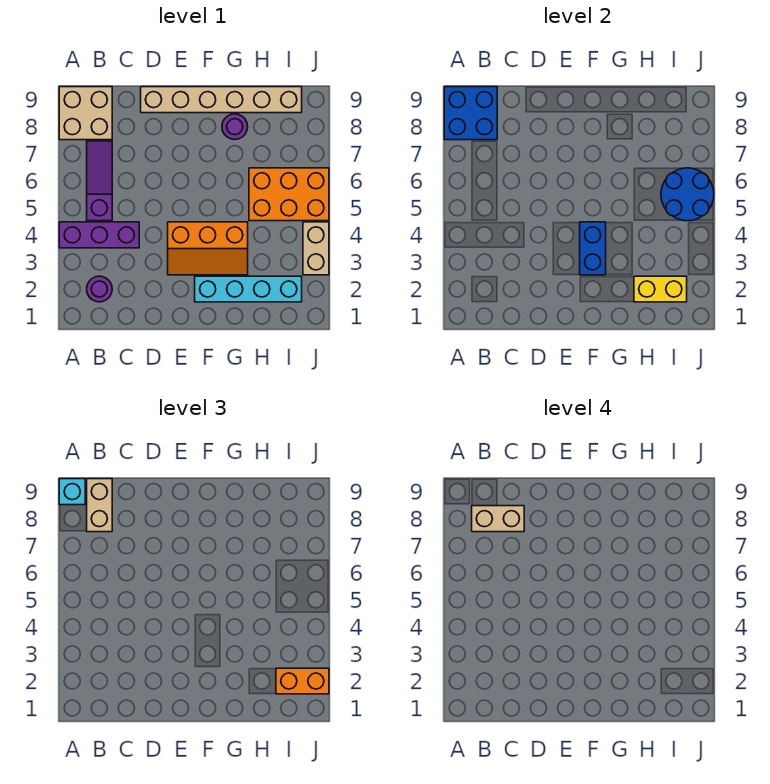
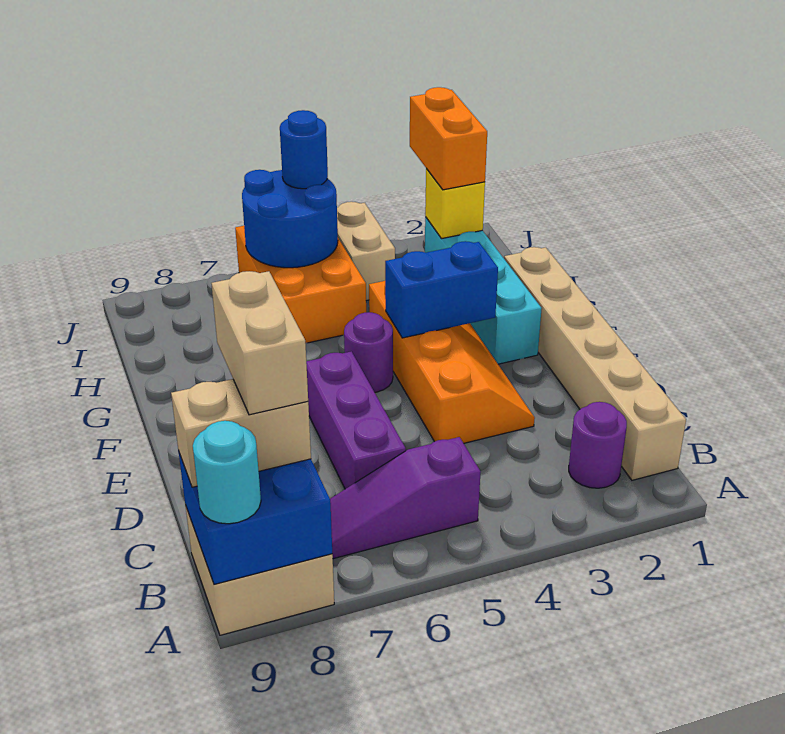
purple brick A4:C4 level 1 -> purple brick C6:E6 level 1
cyan brick A9 level 3 -> cyan round brick A9 level 3
tan brick D9:I9 level 1 -> tan brick B1:G1 level 1
orange slope E3:G4 level 1 top 4 -> orange slope D3:G4 level 1 top 4
purple round brick G8 level 1 -> purple round brick F5 level 1
yellow brick H2:I2 level 2 -> yellow brick I2 level 2
tan brick J3:J4 level 1 -> tan brick I4:J4 level 1
none -> blue round brick J5 level 3

